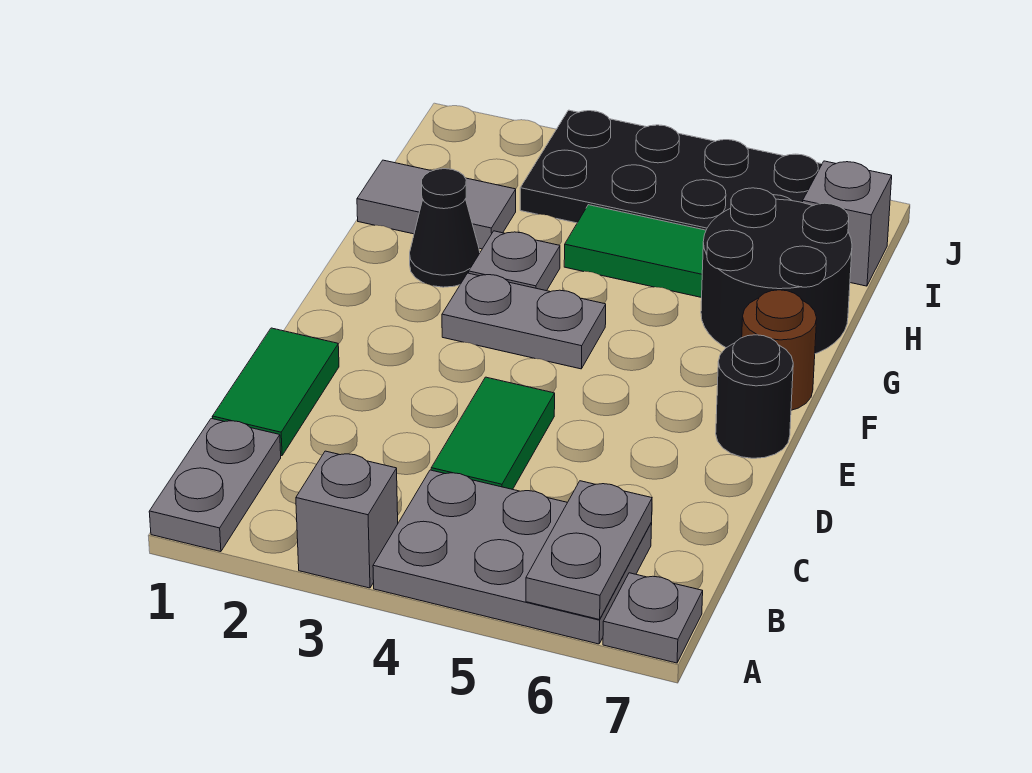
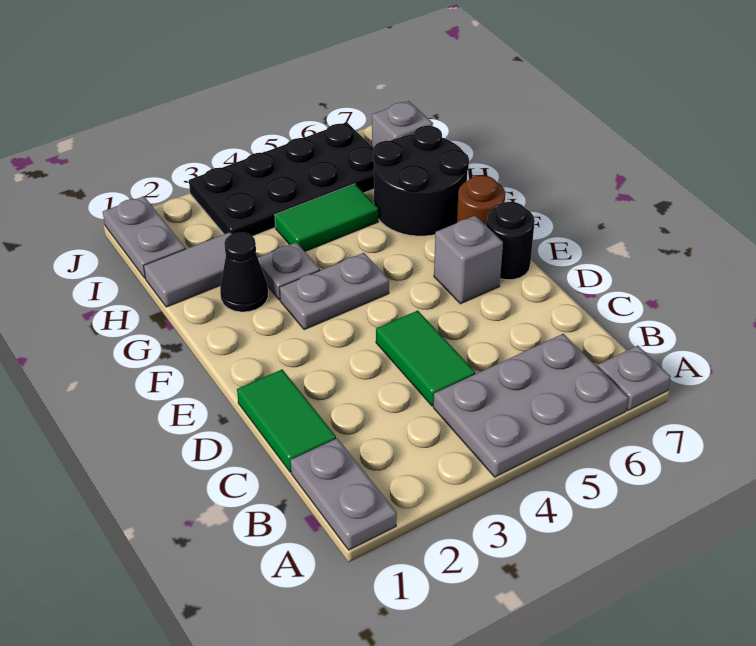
grey brick A3 level 1 -> grey brick E6 level 1
grey plate A6:B6 level 2 -> grey plate I1:J1 level 1

